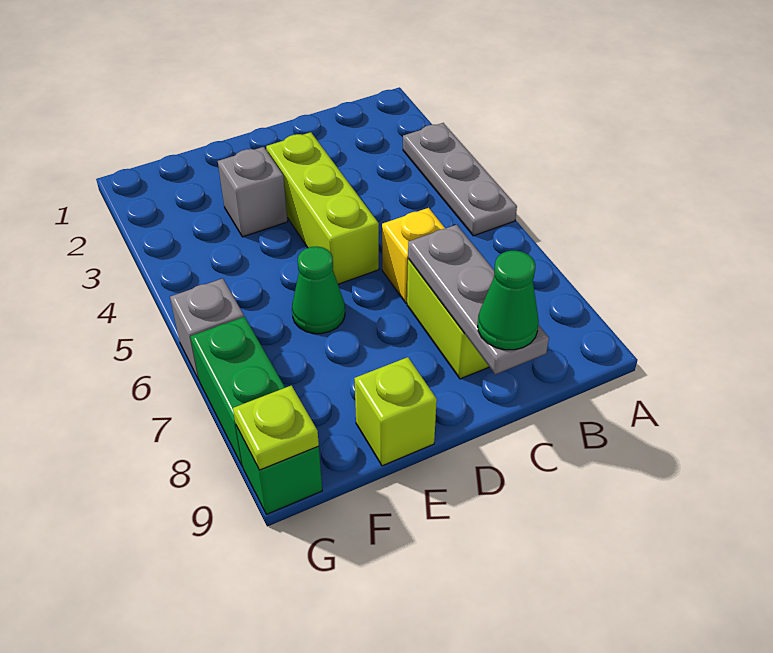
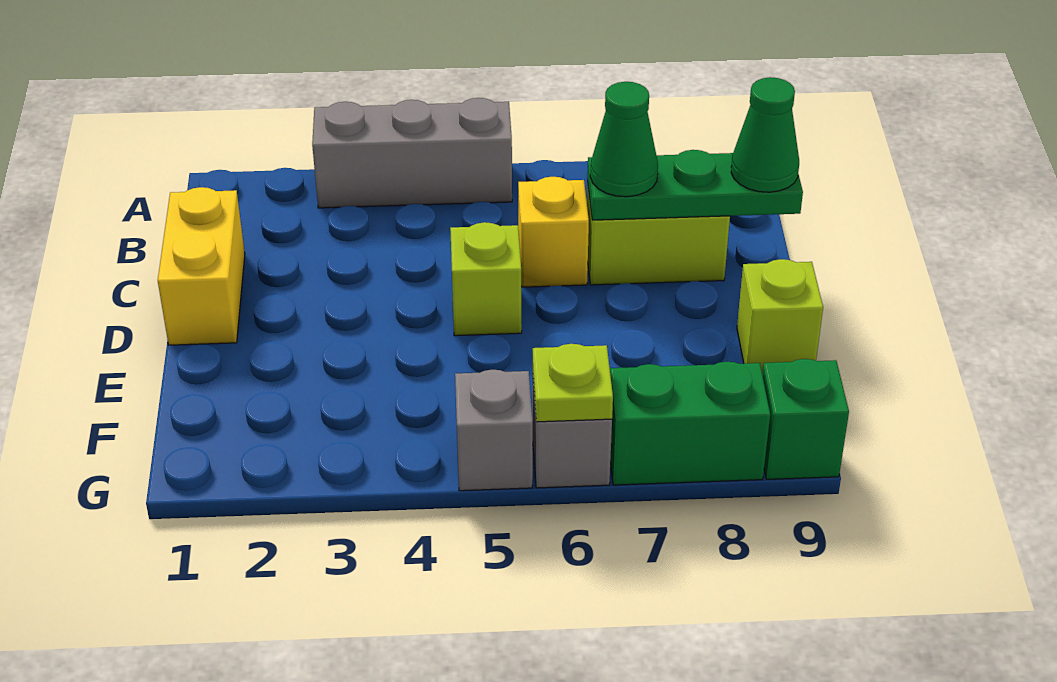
grey plate A3:A5 level 1 -> grey brick A3:A5 level 1
none -> yellow brick C1:D1 level 1
grey plate C7:C9 level 2 -> green plate C7:C9 level 2
lime brick D3:D5 level 1 -> lime brick D5 level 1
grey brick E3 level 1 -> grey brick G5 level 1
green cone E6 level 1 -> green cone C7 level 3
lime plate G9 level 2 -> lime plate G6 level 2

